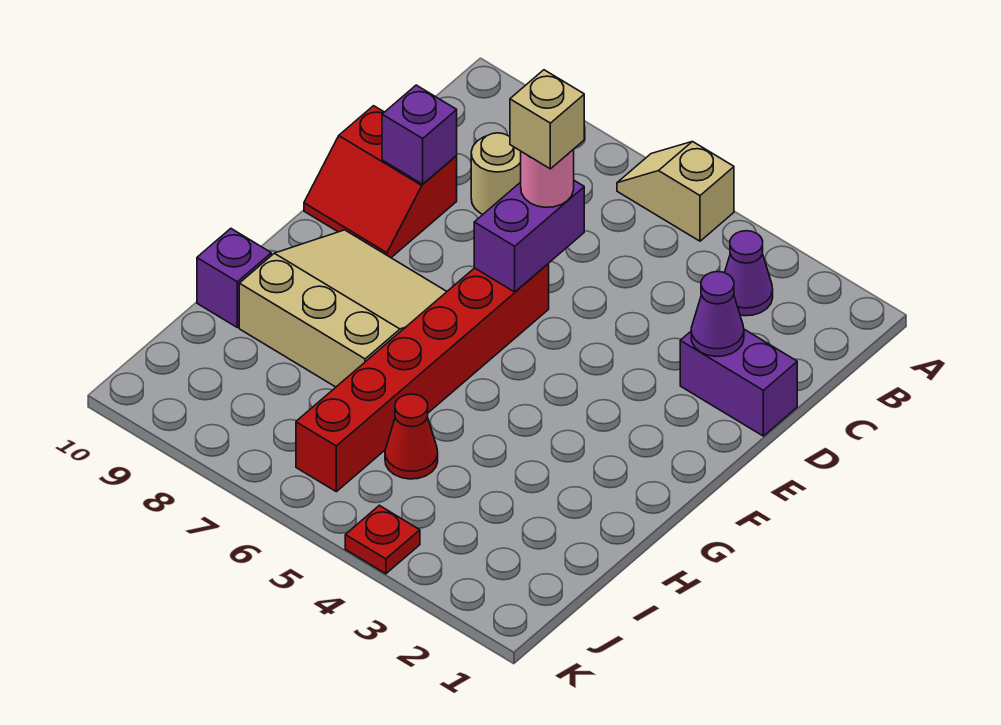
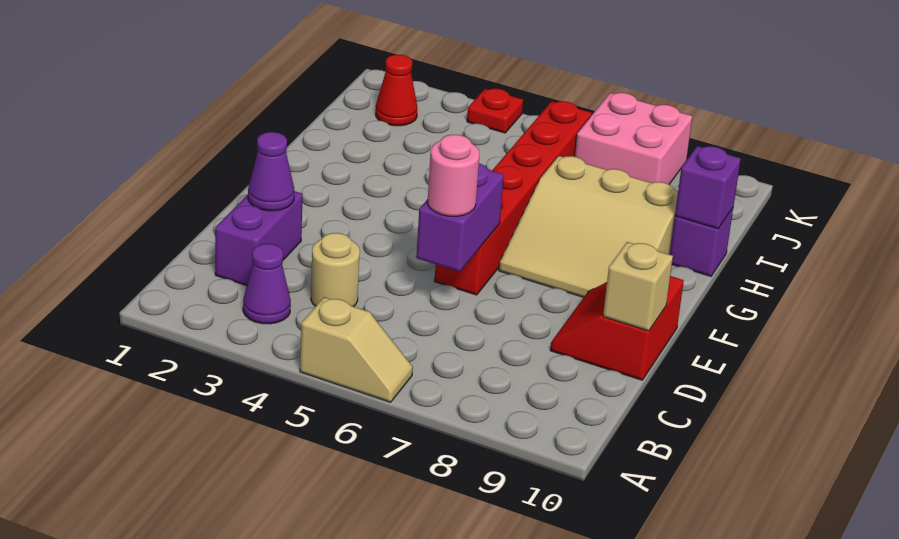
tan round brick C8 level 1 -> tan round brick C4 level 1
purple brick D1:D2 level 1 -> purple brick C2:D2 level 1
tan brick D6 level 4 -> tan brick D10 level 2
red slope D9:E10 level 1 top D -> red slope D9:E10 level 1 top 10
purple brick D9 level 2 -> purple brick H10 level 2
red cone I5 level 1 -> red cone J2 level 1
none -> pink brick J7:K8 level 1

